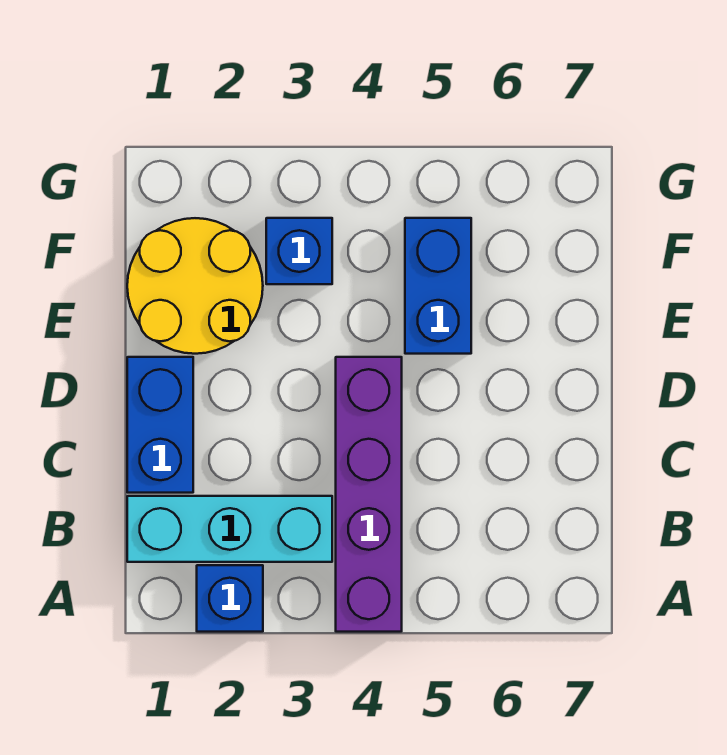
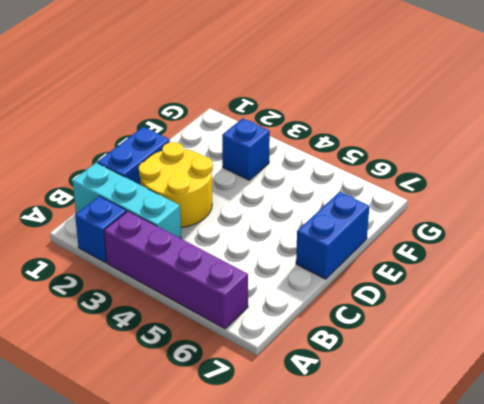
purple brick A4:D4 level 1 -> purple brick A3:A6 level 1
yellow round brick E1:F2 level 1 -> yellow round brick C2:D3 level 1
blue brick E5:F5 level 1 -> blue brick D7:E7 level 1

